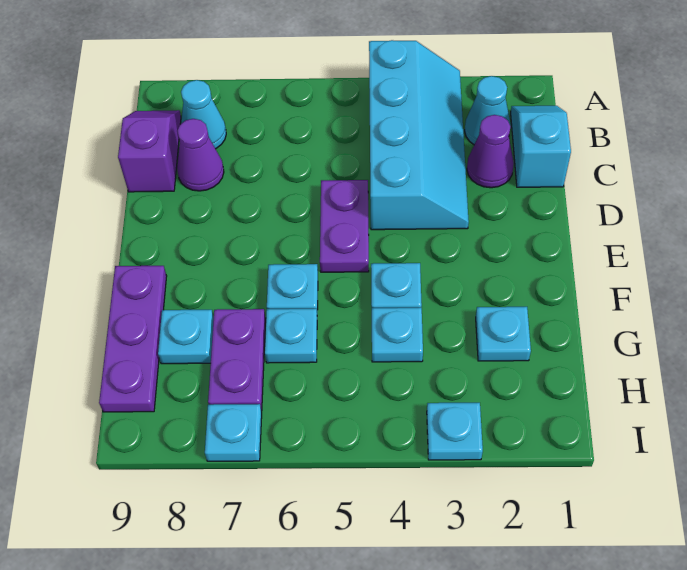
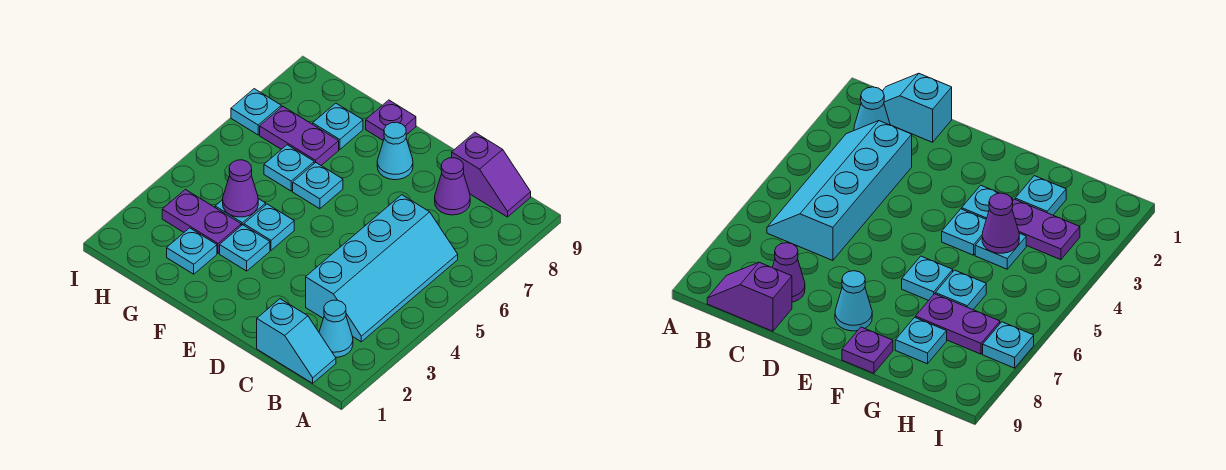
cyan slope A3:D4 level 1 top 4 -> cyan slope B3:C6 level 1 top C
cyan cone B8 level 1 -> cyan cone E8 level 1
purple cone C2 level 1 -> purple cone G4 level 2
purple plate D5:E5 level 1 -> purple plate G3:H3 level 1
purple plate F9:H9 level 1 -> purple plate F9 level 1
cyan plate I3 level 1 -> cyan plate F3 level 1

